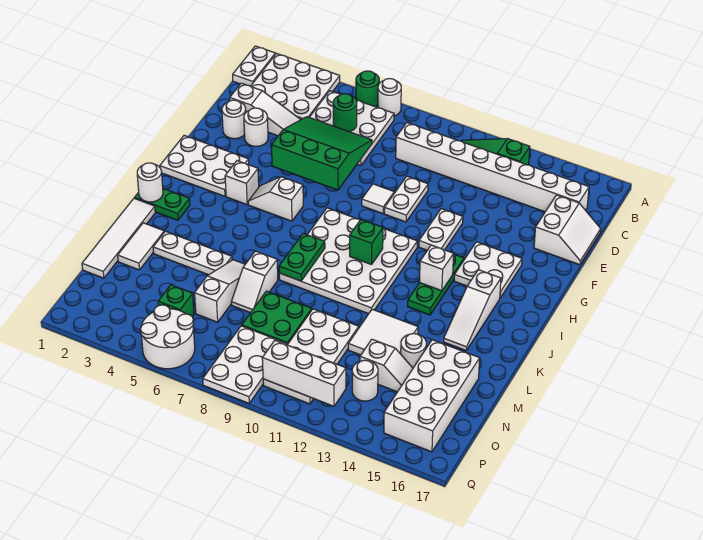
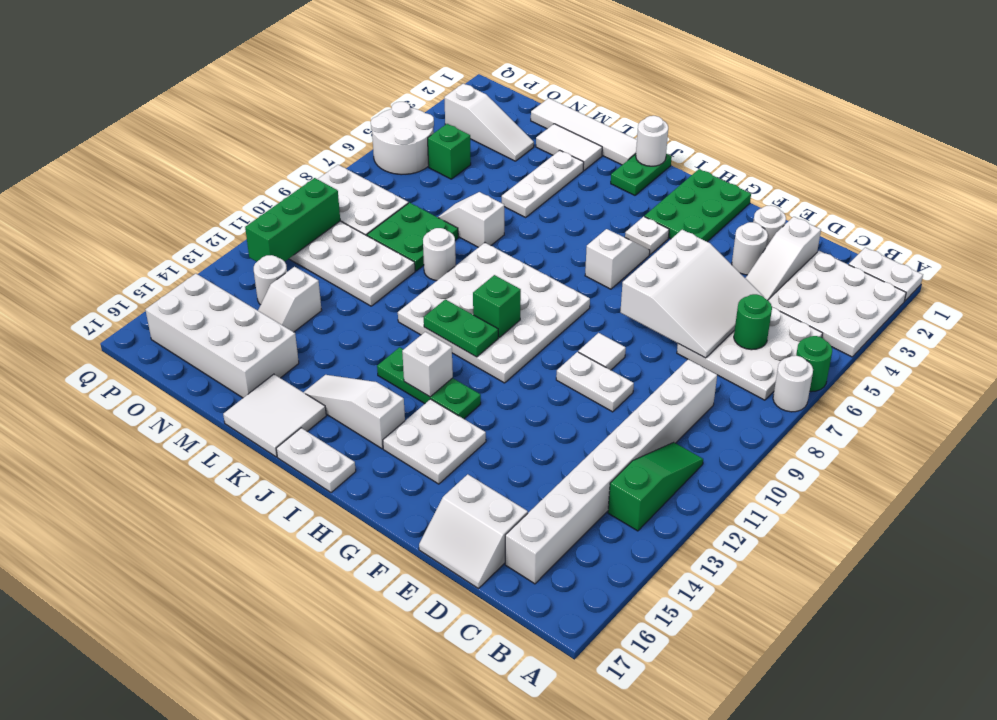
green slope D5:F7 level 2 top F -> white slope D5:F7 level 2 top F
white plate F12:G12 level 1 -> white plate I17:J17 level 1
white plate G1:H3 level 1 -> green plate G1:H3 level 1
white brick H4 level 1 -> white plate H4 level 1
green plate J8:K8 level 2 -> green plate I11:J11 level 2
white slope L6:N6 level 1 top N -> white slope N3:P3 level 1 top P
white tile L12:M13 level 1 -> white tile K16:L17 level 1
white round brick M14 level 1 -> white round brick L9 level 1
white brick P10:P12 level 2 -> green brick P10:P12 level 2

